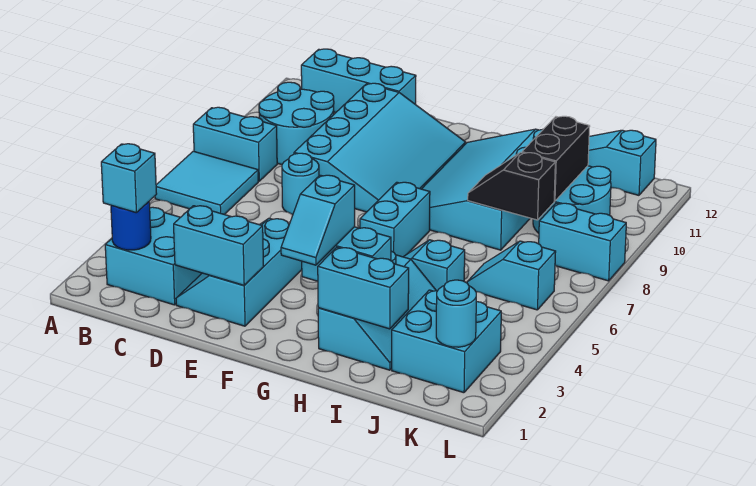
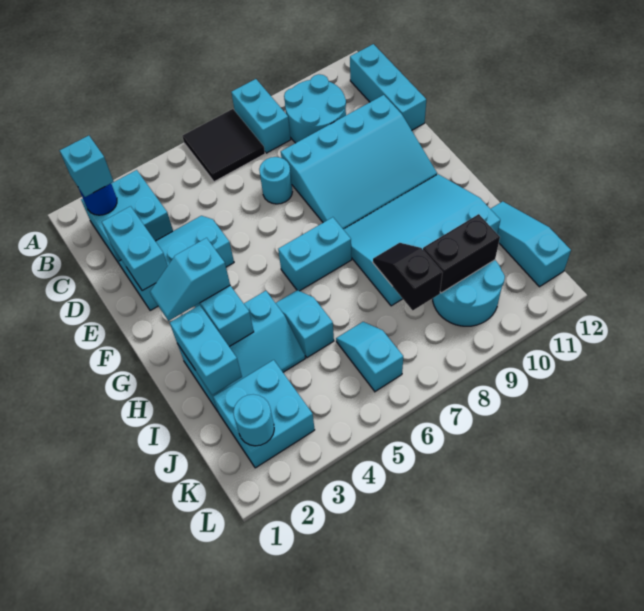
cyan tile A6:B7 level 1 -> black tile A6:B7 level 1
cyan brick K8:L8 level 1 -> none

